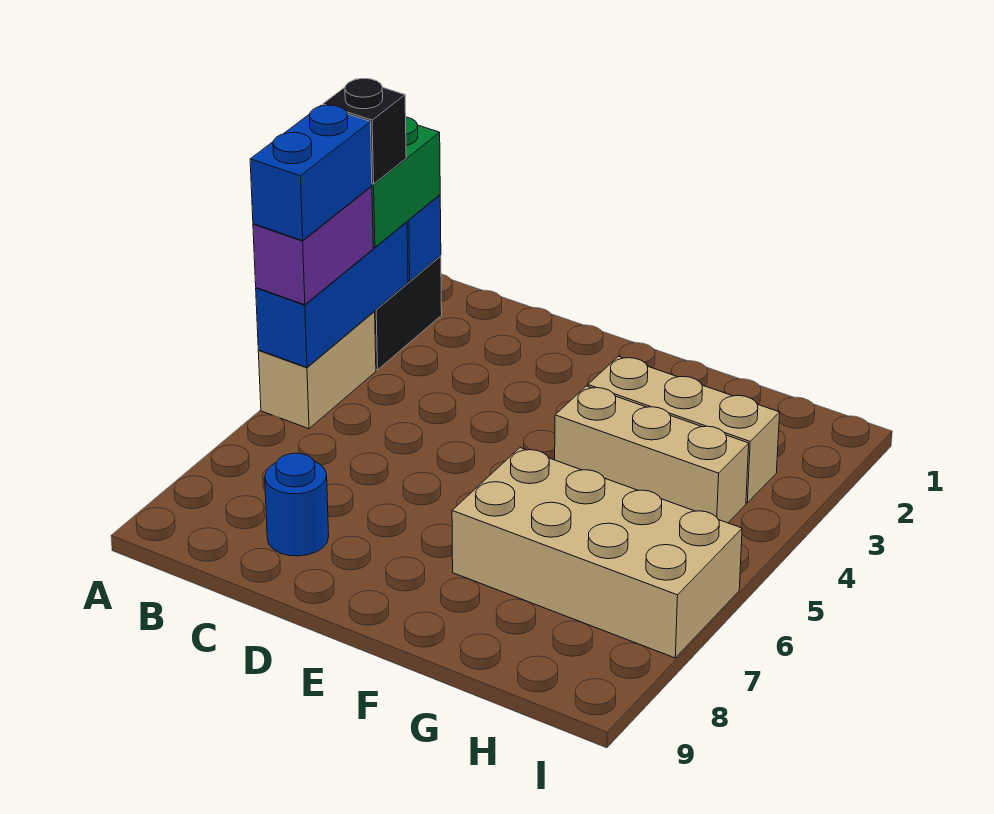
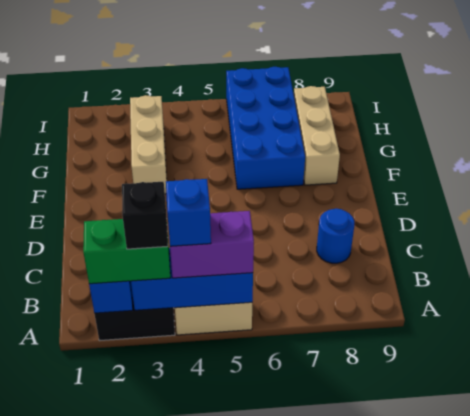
blue brick A4:A5 level 4 -> blue brick A4 level 4
tan brick F4:H4 level 1 -> tan brick F8:H8 level 1
tan brick F6:I7 level 1 -> blue brick F6:I7 level 1

